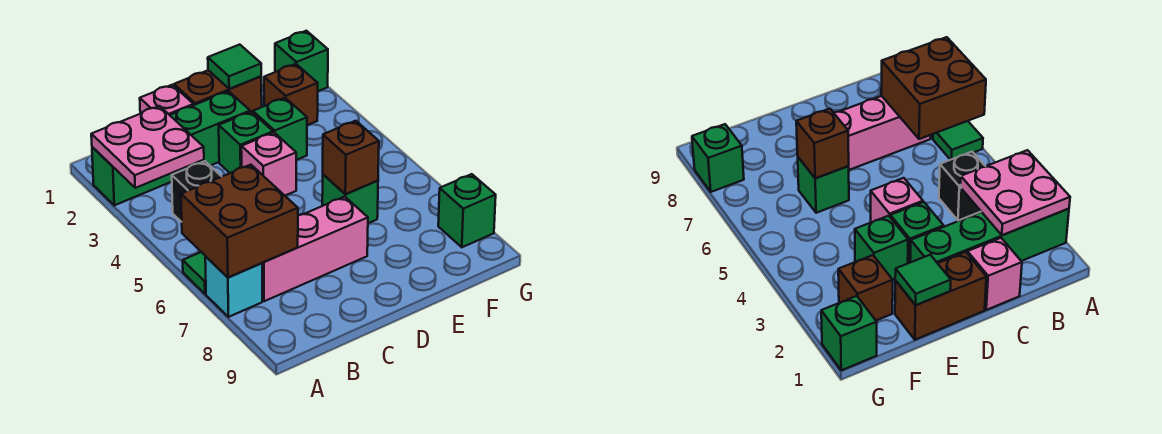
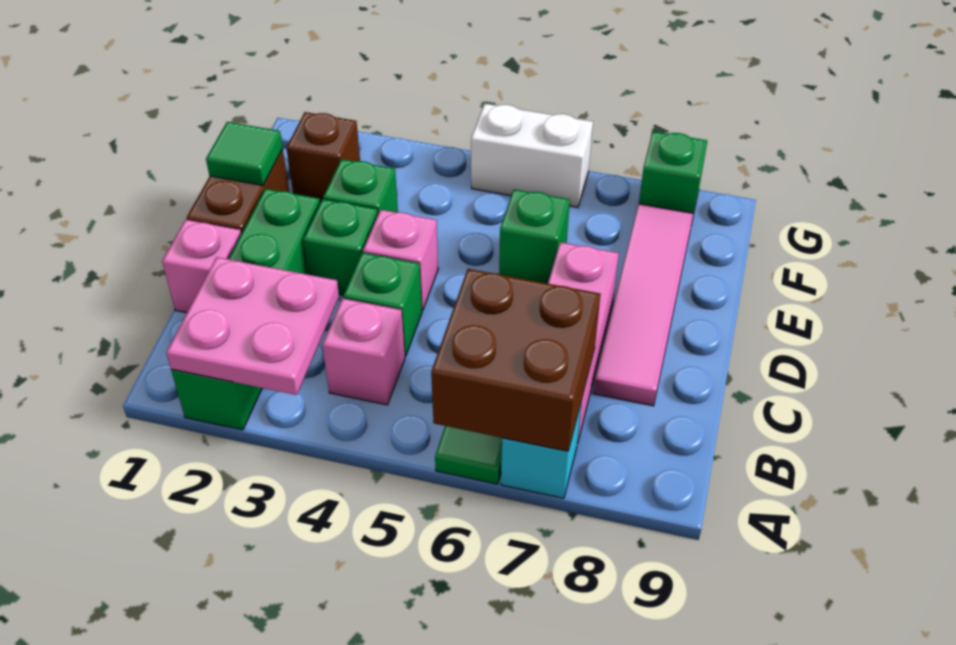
black brick B4 level 1 -> pink brick B4 level 1
none -> pink tile C8:F8 level 1
brown brick E6 level 2 -> none
green brick G1 level 1 -> green brick C4 level 1
none -> white brick G5:G6 level 1

